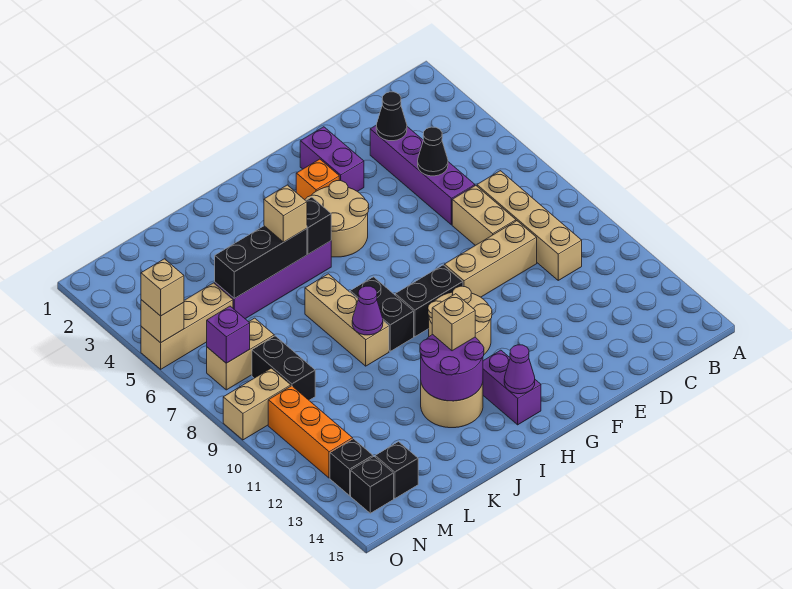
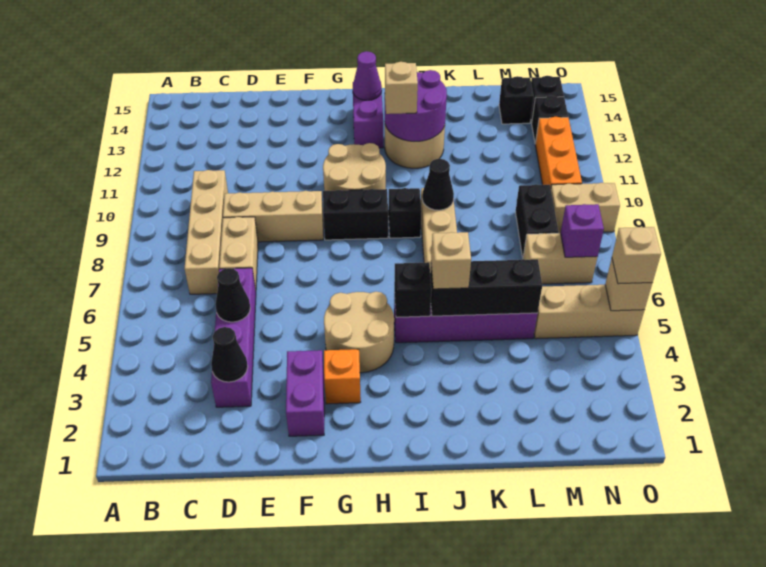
black brick I8:I9 level 1 -> black brick I9 level 1
purple cone J9 level 2 -> black cone J9 level 2

